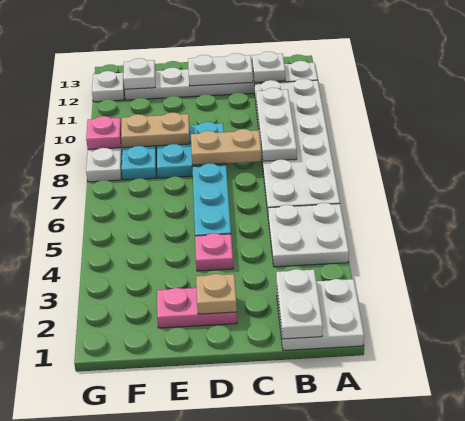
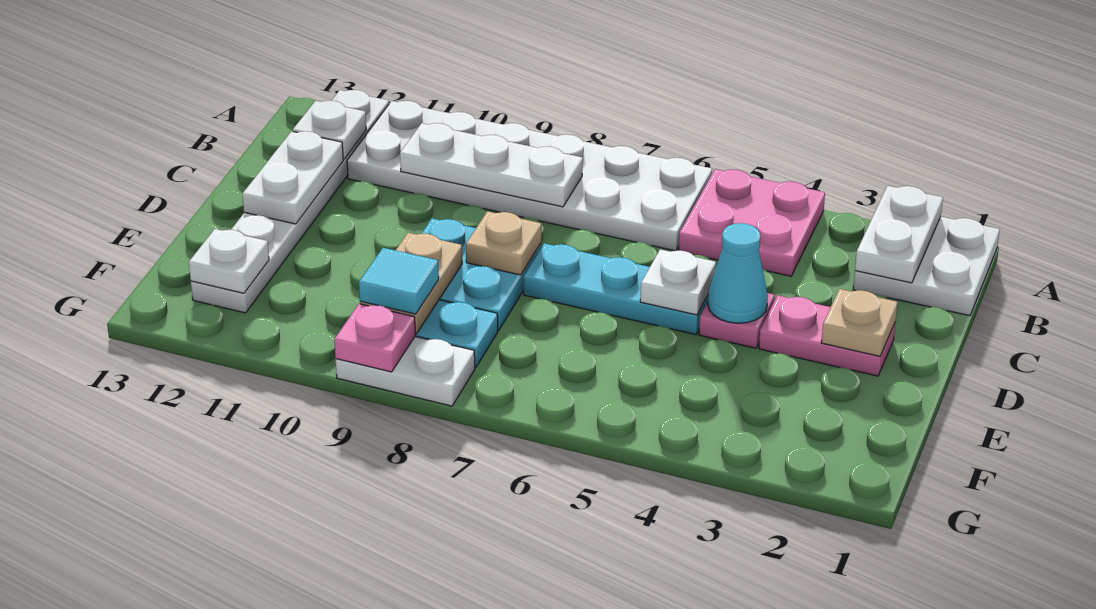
white plate A4:B5 level 1 -> pink plate A4:B5 level 1
white plate B1:B2 level 2 -> white plate A2:B2 level 2
tan plate C8:D8 level 2 -> tan plate D8 level 2
pink plate D2:E2 level 1 -> pink plate D2:D3 level 1
none -> cyan cone D4 level 2
none -> cyan tile F9 level 3
white plate G12 level 1 -> white plate D5 level 2

